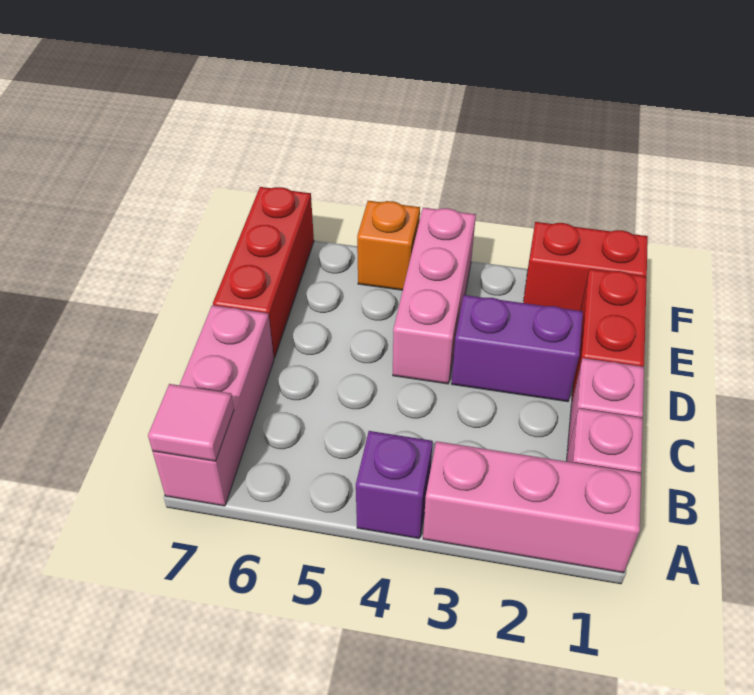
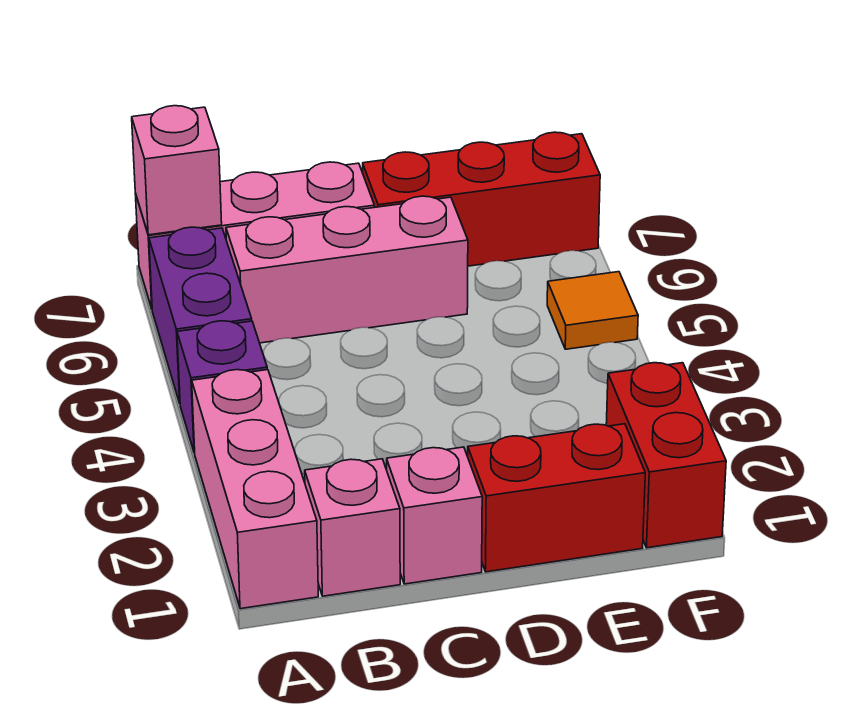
pink tile A7 level 2 -> pink brick A7 level 2
purple brick D2:D3 level 1 -> purple brick A5:A6 level 1
pink brick D4:F4 level 1 -> pink brick B6:D6 level 1
orange brick F5 level 1 -> orange tile F5 level 1

